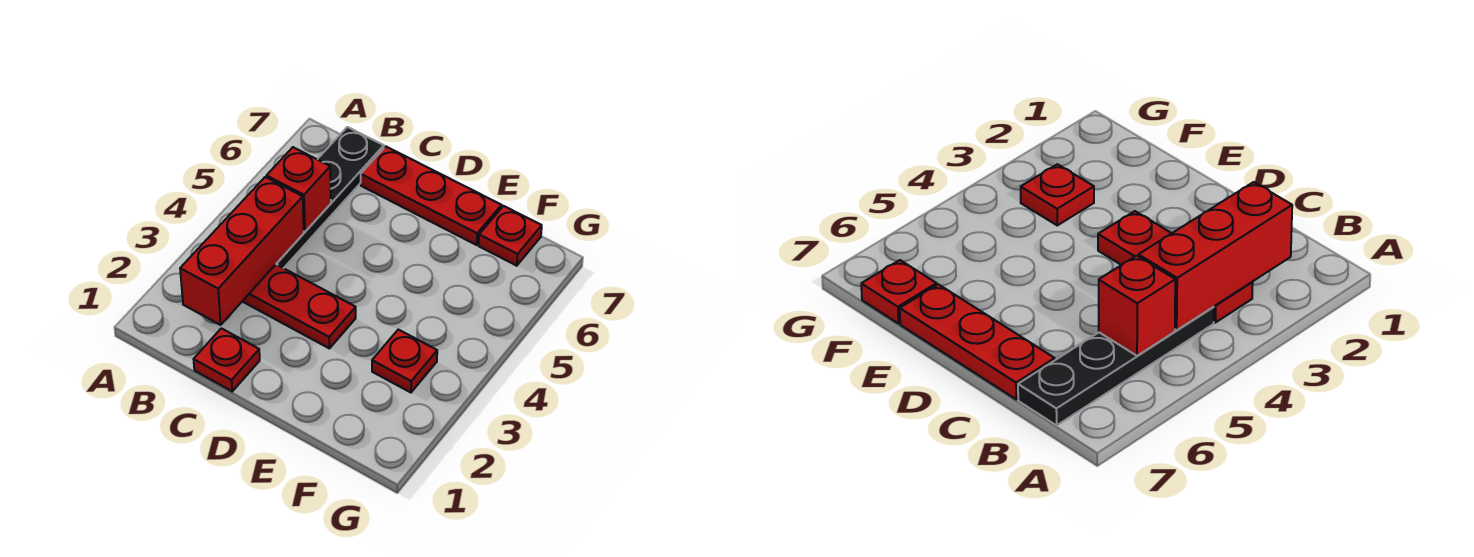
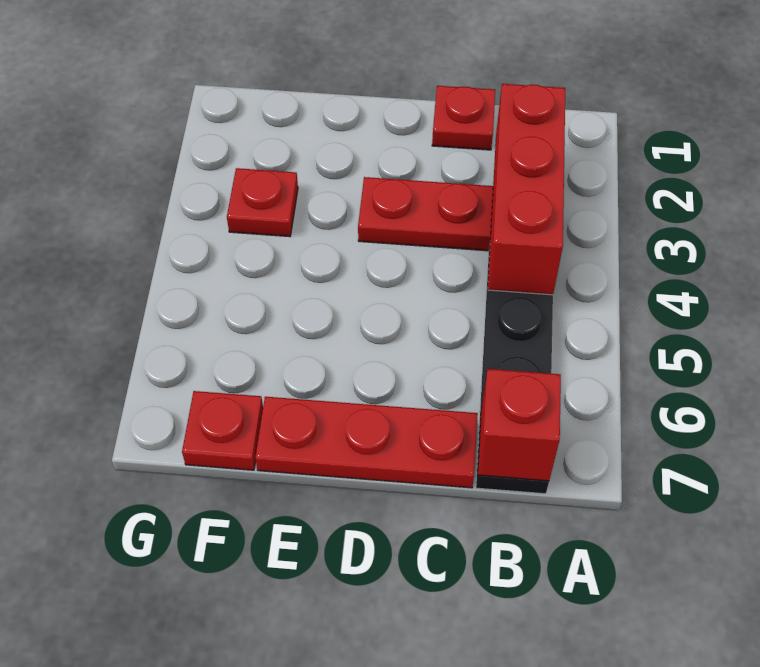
red brick B5 level 2 -> red brick B7 level 2

